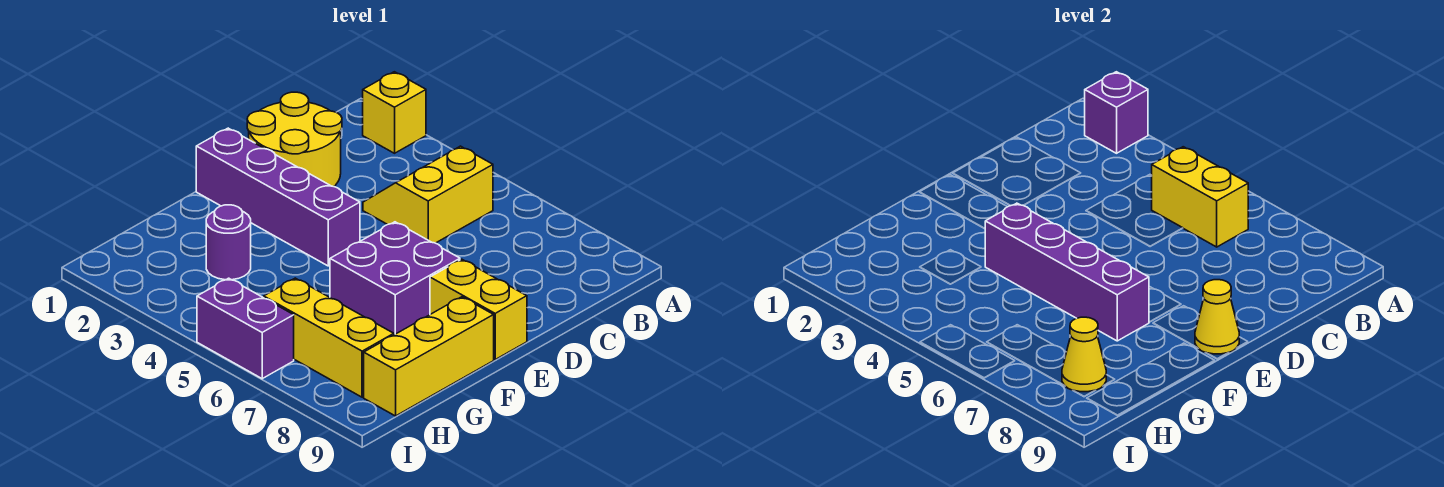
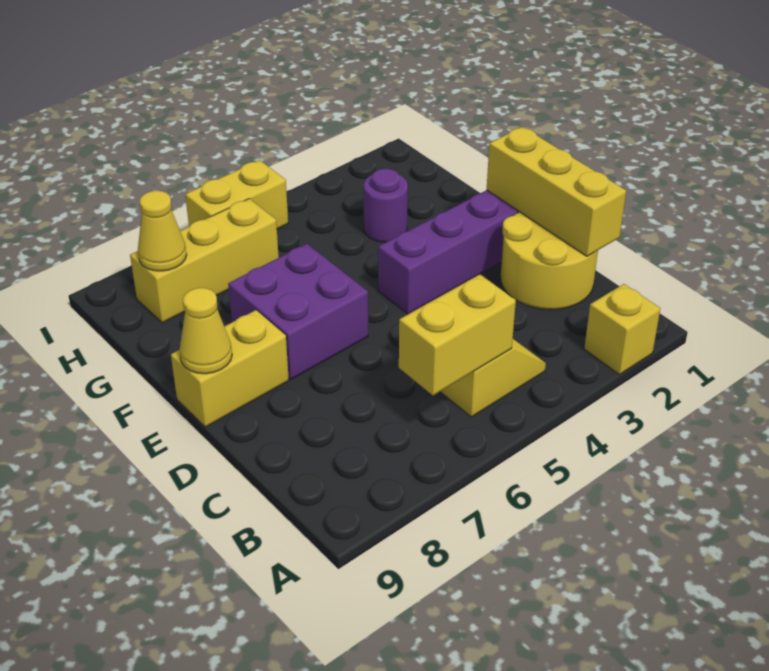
purple brick A2 level 2 -> none
purple brick F4:F7 level 2 -> none
yellow brick F9:H9 level 1 -> yellow brick C1:E1 level 2
purple brick I5:I6 level 1 -> yellow brick I5:I6 level 1

